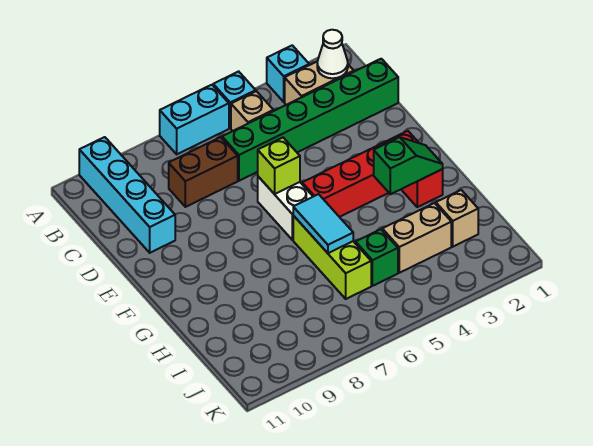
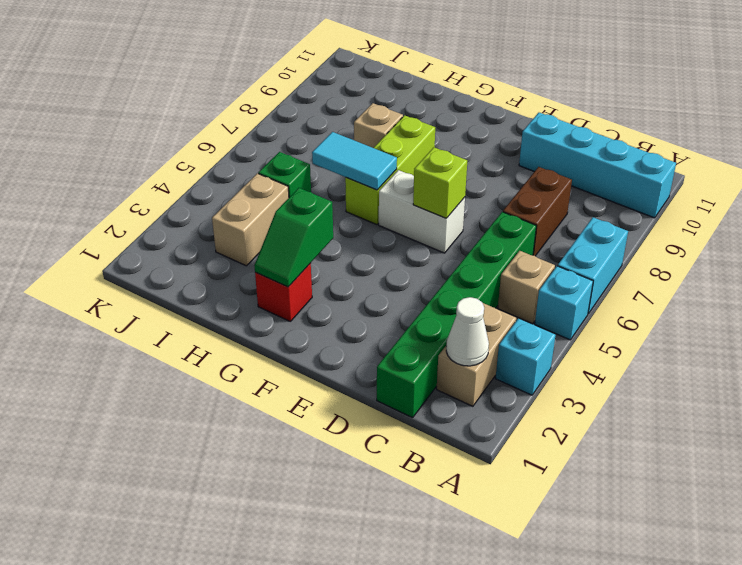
red brick F2:F5 level 1 -> none
lime brick G6:I6 level 1 -> lime brick G6:G8 level 1
tan brick I2 level 1 -> tan brick H8 level 1

